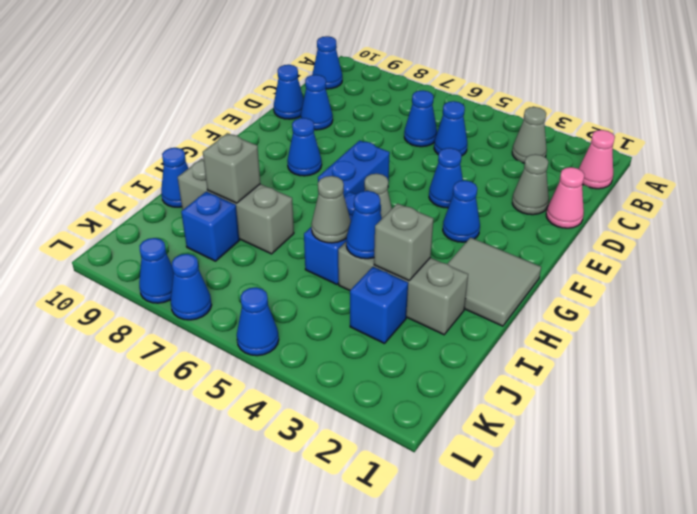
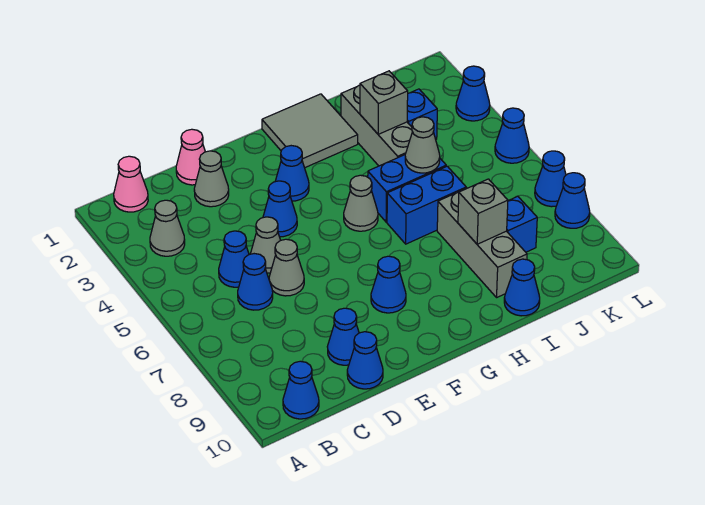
none -> grey cone D5 level 1
none -> grey cone D6 level 1
blue brick F6:G6 level 1 -> blue brick H6:I6 level 1
blue cone I4 level 2 -> blue cone L3 level 1

